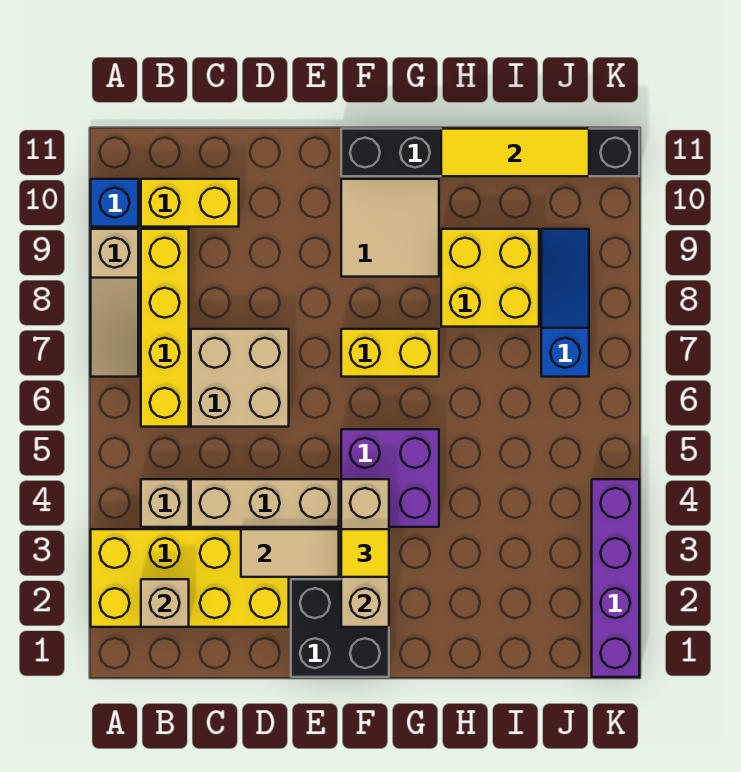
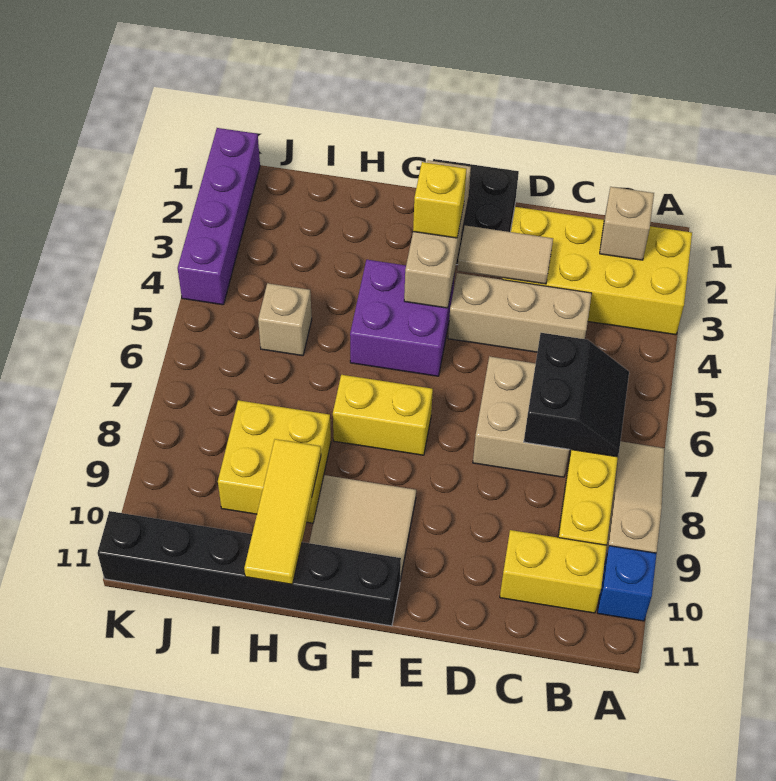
tan brick B4 level 1 -> tan brick I5 level 1
none -> black slope B6:C7 level 2 top C
yellow tile F3 level 3 -> yellow brick F3 level 3
yellow tile H11:J11 level 2 -> yellow tile H9:H11 level 2
blue slope J7:J9 level 1 top 7 -> none

